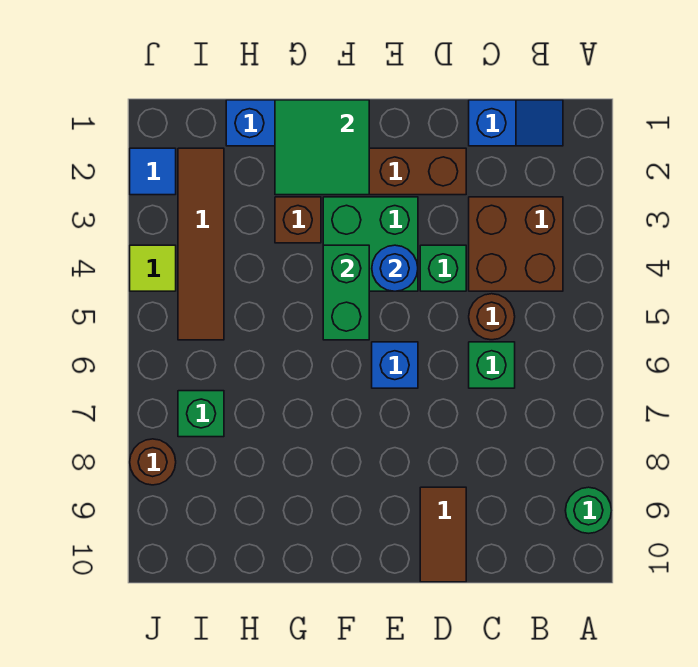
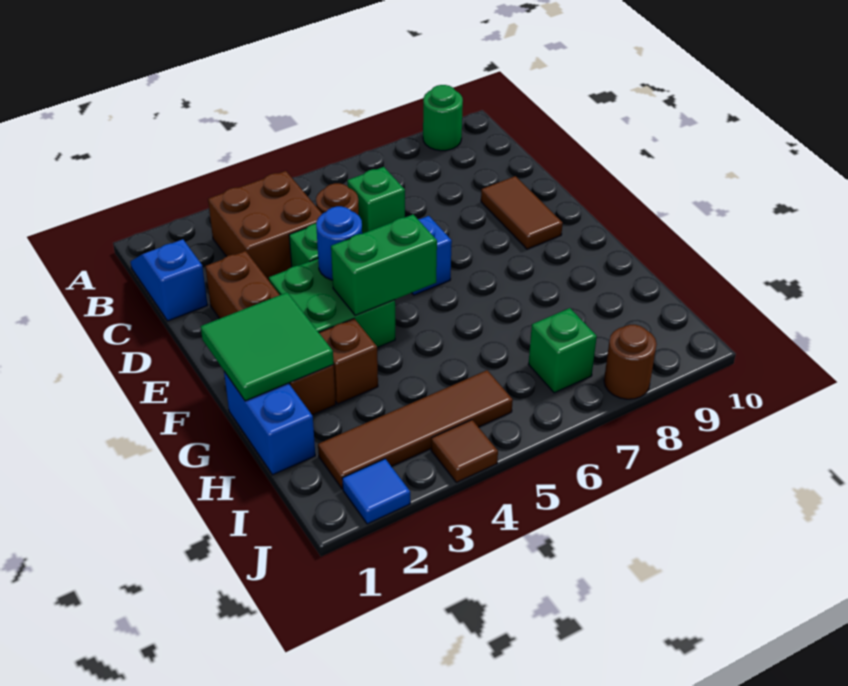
brown tile D9:D10 level 1 -> brown tile D9:E9 level 1
lime tile J4 level 1 -> brown tile J4 level 1

